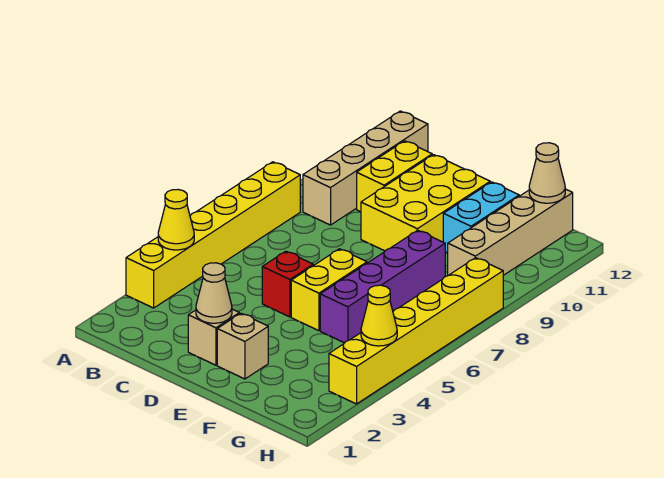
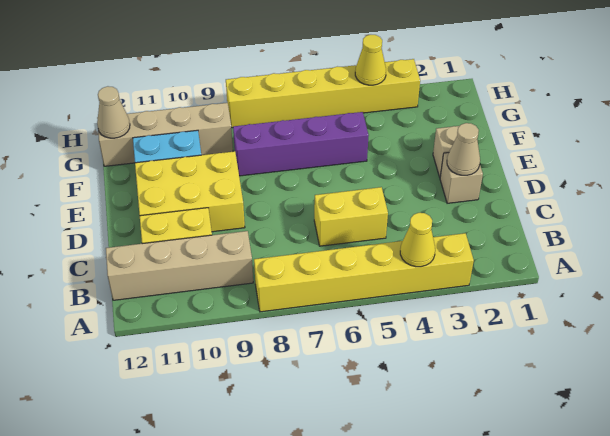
red brick D5 level 1 -> none
yellow brick E5:E6 level 1 -> yellow brick C5:C6 level 1

